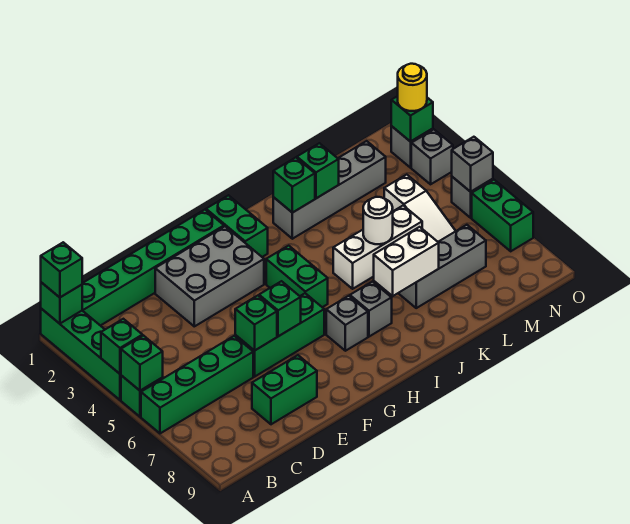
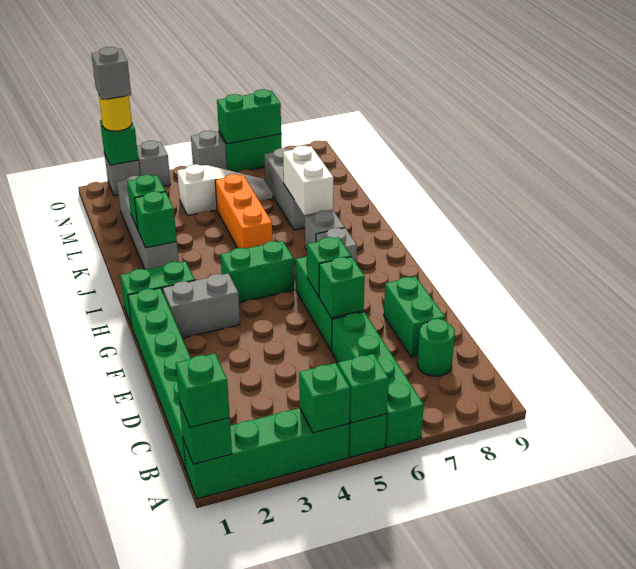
none -> green round brick C8 level 1
grey brick E2:G3 level 1 -> grey brick G2:G3 level 1
white brick J5:L5 level 1 -> orange brick J5:L5 level 1
white round brick K5 level 2 -> none
grey brick O5 level 2 -> grey brick O2 level 4
none -> green brick O6:O7 level 2

